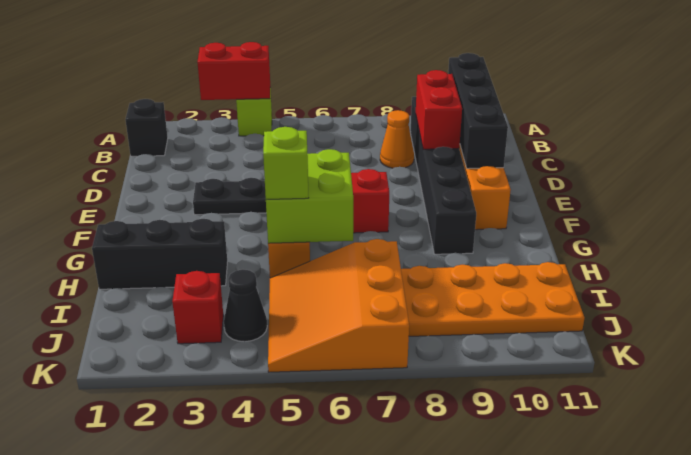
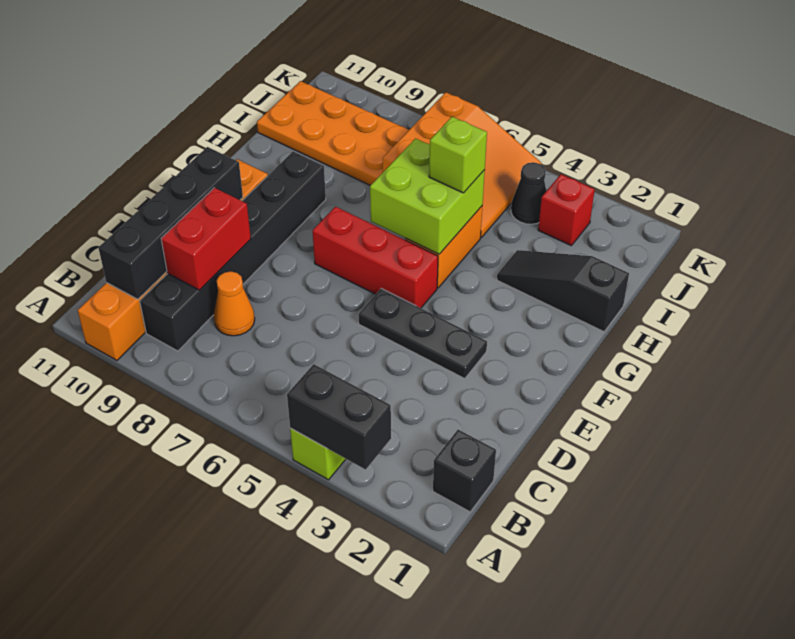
red brick A3:A4 level 2 -> black brick A3:A4 level 2
black brick H1:H3 level 1 -> black slope H1:H3 level 1 top 1

